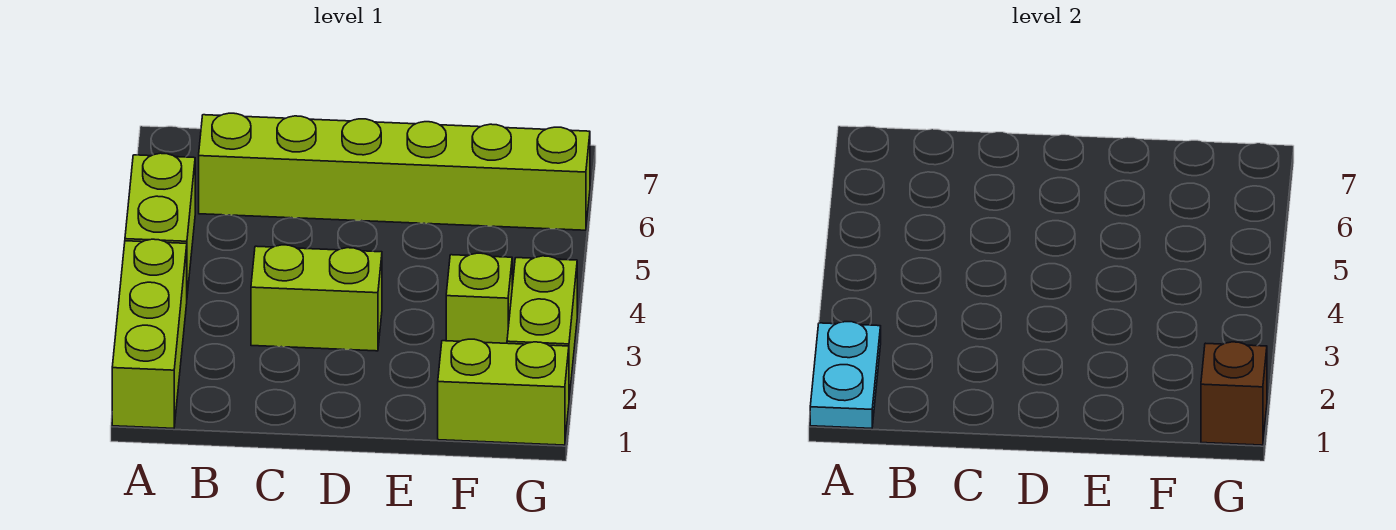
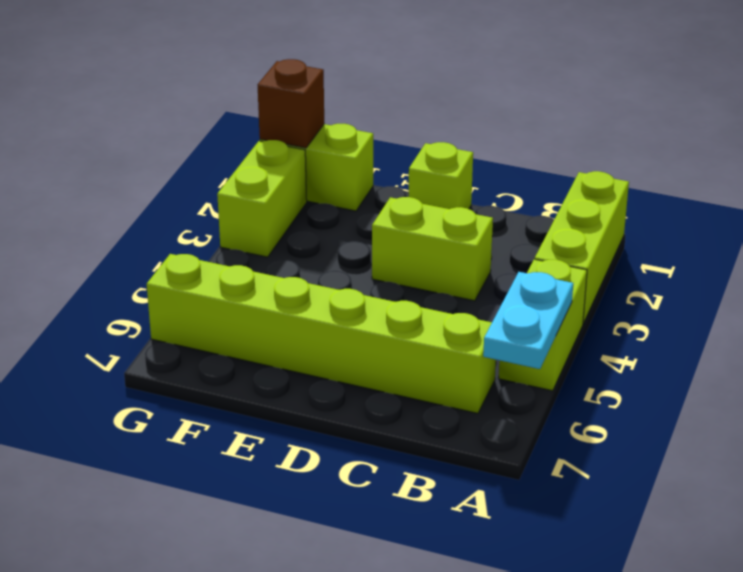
cyan plate A1:A2 level 2 -> cyan plate A5:A6 level 2
lime brick F3 level 1 -> lime brick D1 level 1

